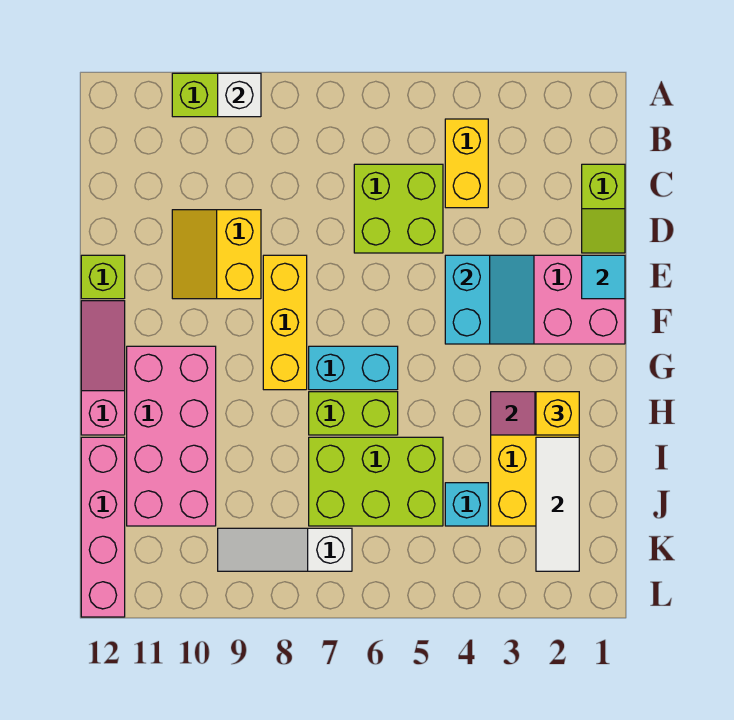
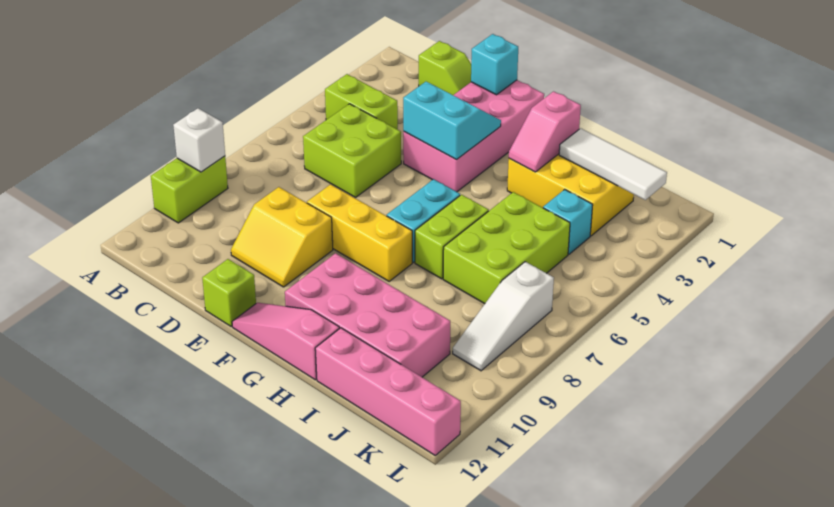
yellow brick B4:C4 level 1 -> lime brick B4:C4 level 1
cyan tile E1 level 2 -> cyan brick E1 level 2
yellow brick H2 level 3 -> none

